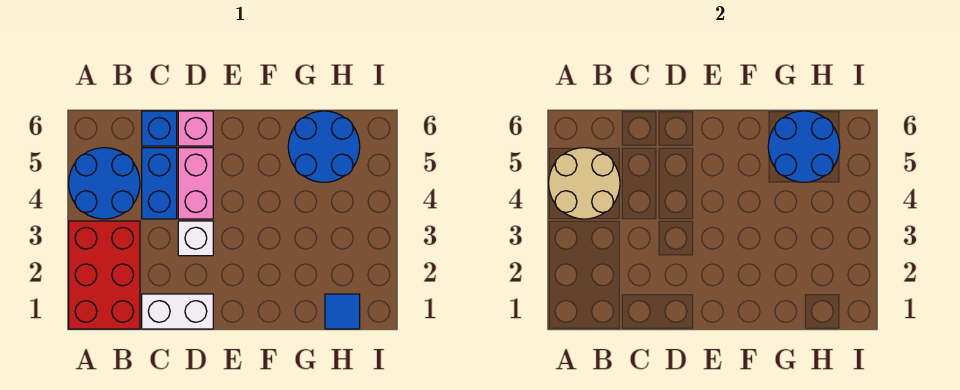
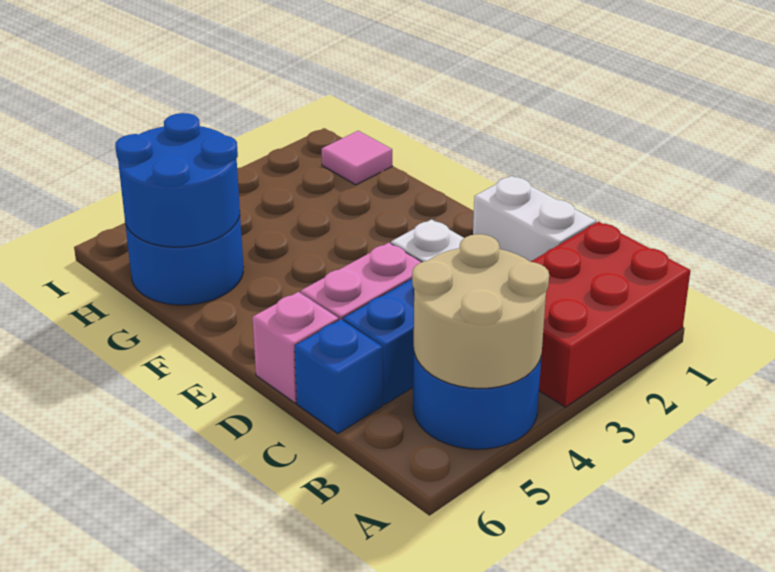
blue tile H1 level 1 -> pink tile H1 level 1

